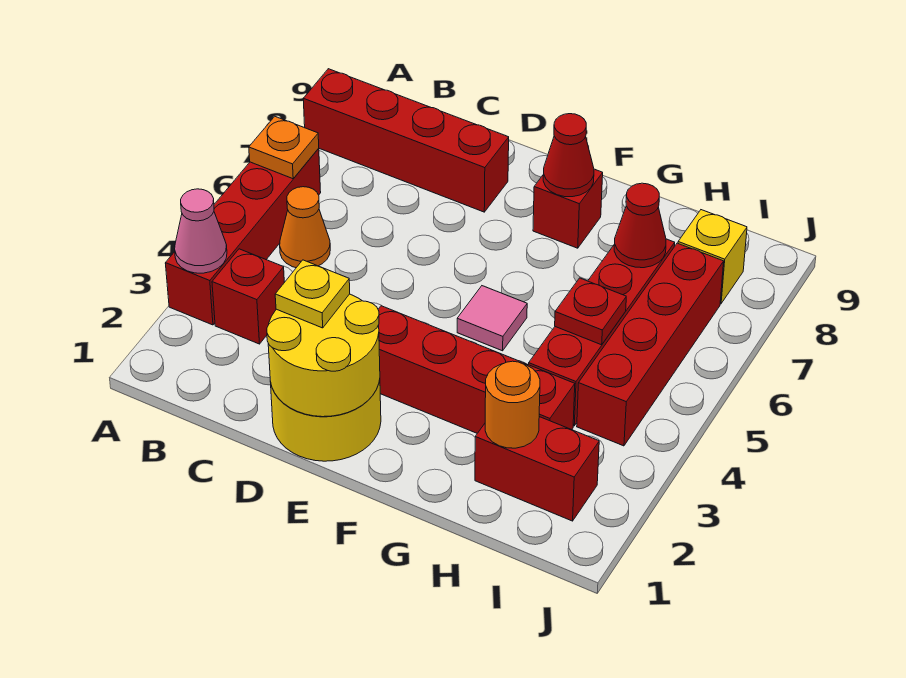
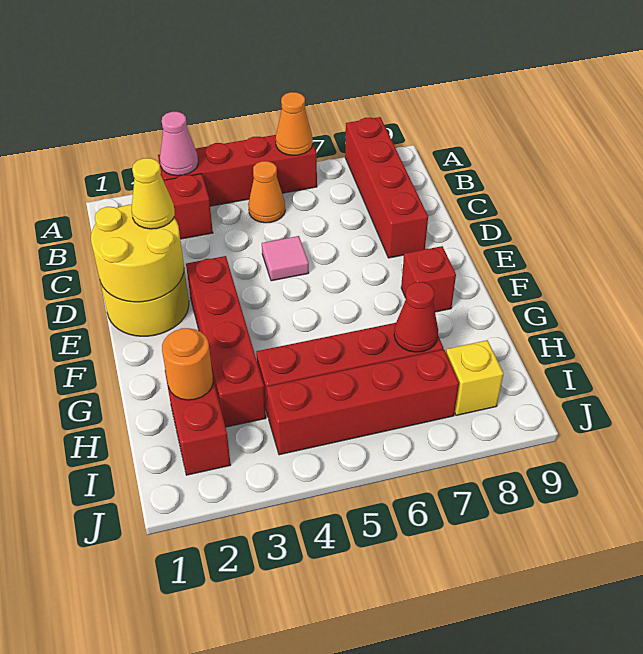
orange plate A6 level 2 -> orange cone A6 level 2
yellow plate D2 level 3 -> yellow cone D2 level 3
pink tile F5 level 1 -> pink tile D5 level 1
red cone F8 level 2 -> none
red plate H5 level 2 -> none

